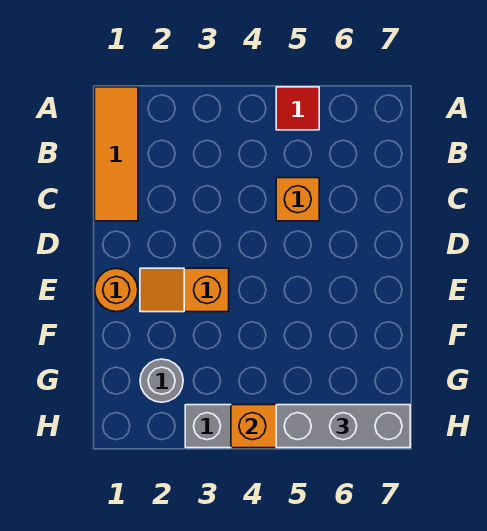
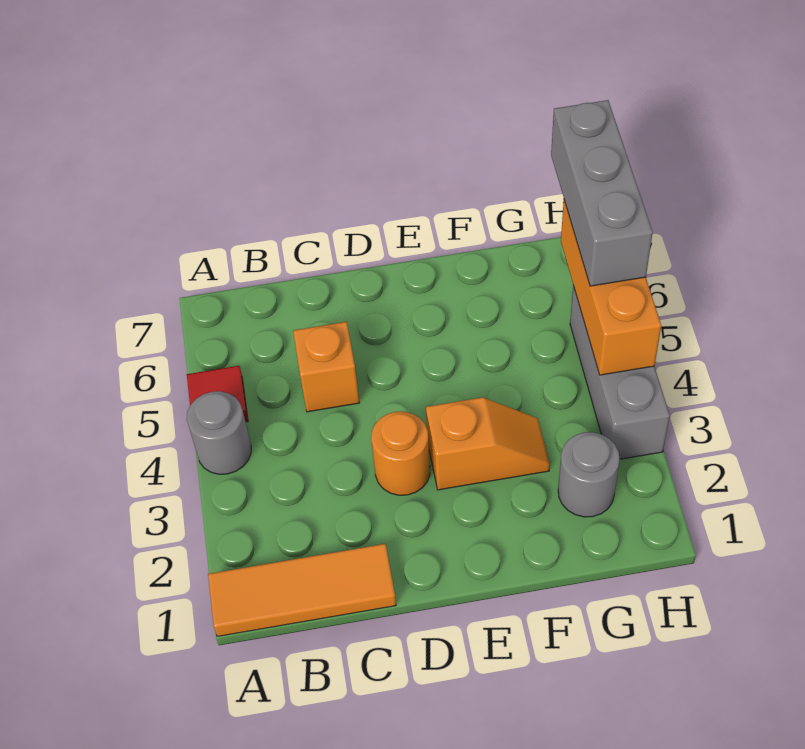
none -> grey round brick A4 level 1
orange round brick E1 level 1 -> orange round brick D3 level 1
orange slope E2:E3 level 1 top 3 -> orange slope E3:F3 level 1 top E

